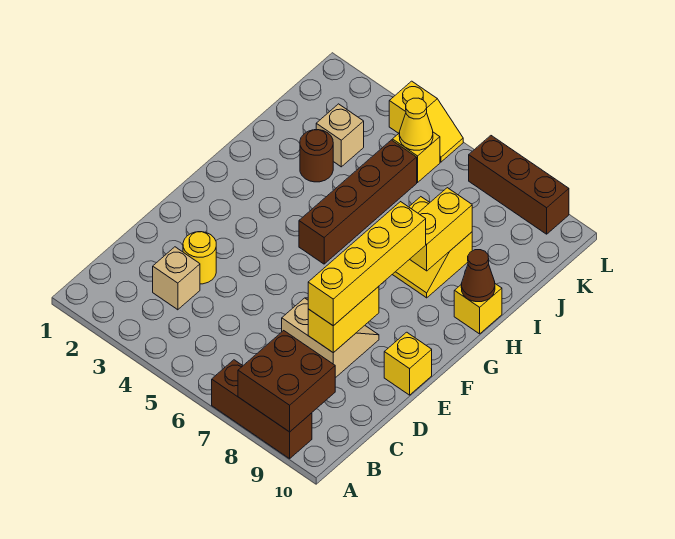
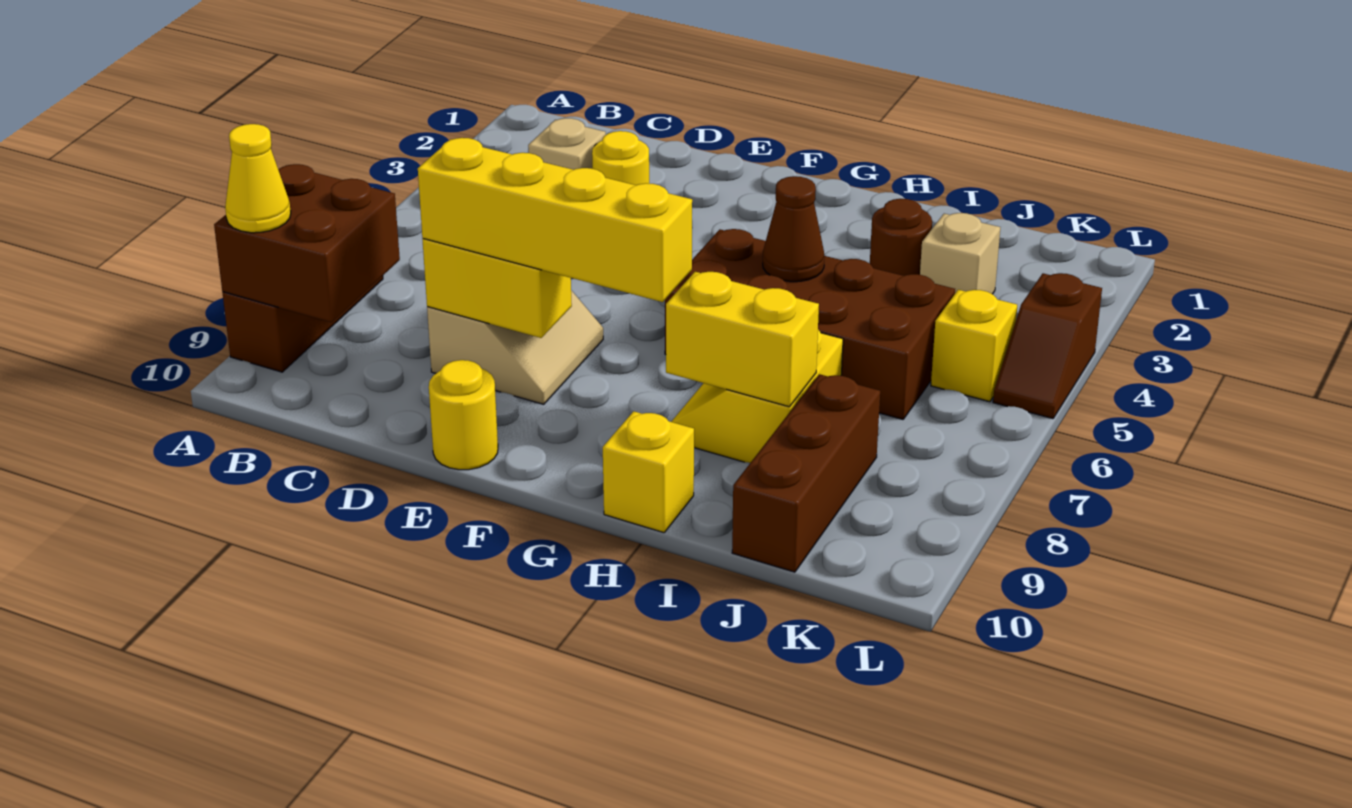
yellow brick E10 level 1 -> yellow round brick E10 level 1
brown brick G5:J5 level 1 -> brown brick G5:J6 level 1
brown cone H10 level 2 -> brown cone H5 level 2
yellow cone K5 level 2 -> yellow cone A9 level 3
yellow slope L4:L5 level 1 top 4 -> brown slope L4:L5 level 1 top 4
brown brick L7:L9 level 1 -> brown brick J8:J10 level 1

